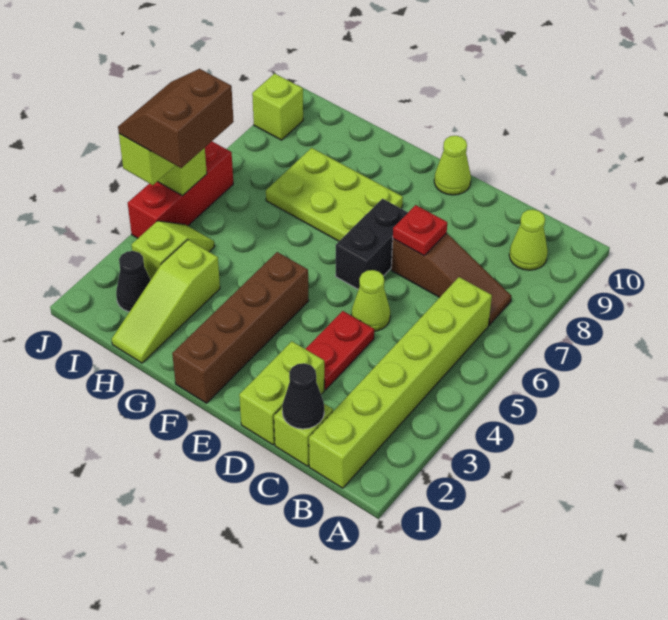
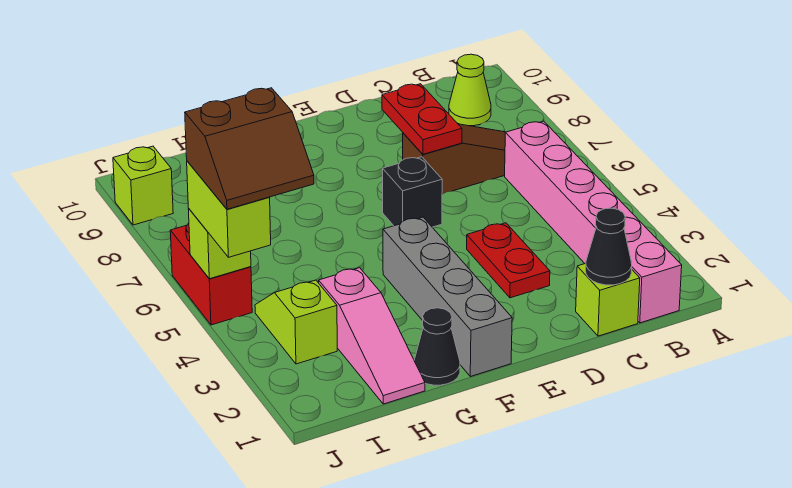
lime brick B1:B6 level 1 -> pink brick B1:B6 level 1
lime brick D1:D2 level 1 -> none
lime cone D5 level 1 -> none
red plate D7 level 2 -> red plate D7:D8 level 2
black brick E6:E7 level 1 -> black brick E6 level 1
lime cone E10 level 1 -> none
brown brick F1:F4 level 1 -> grey brick F1:F4 level 1
lime plate F7:H8 level 1 -> none
lime slope H1:H3 level 1 top 3 -> pink slope H1:H3 level 1 top 3
black cone I2 level 1 -> black cone G1 level 1
brown slope I4:J5 level 4 top I -> brown slope I4:J5 level 4 top 5
red brick J4:J6 level 1 -> red brick J5:J6 level 1

